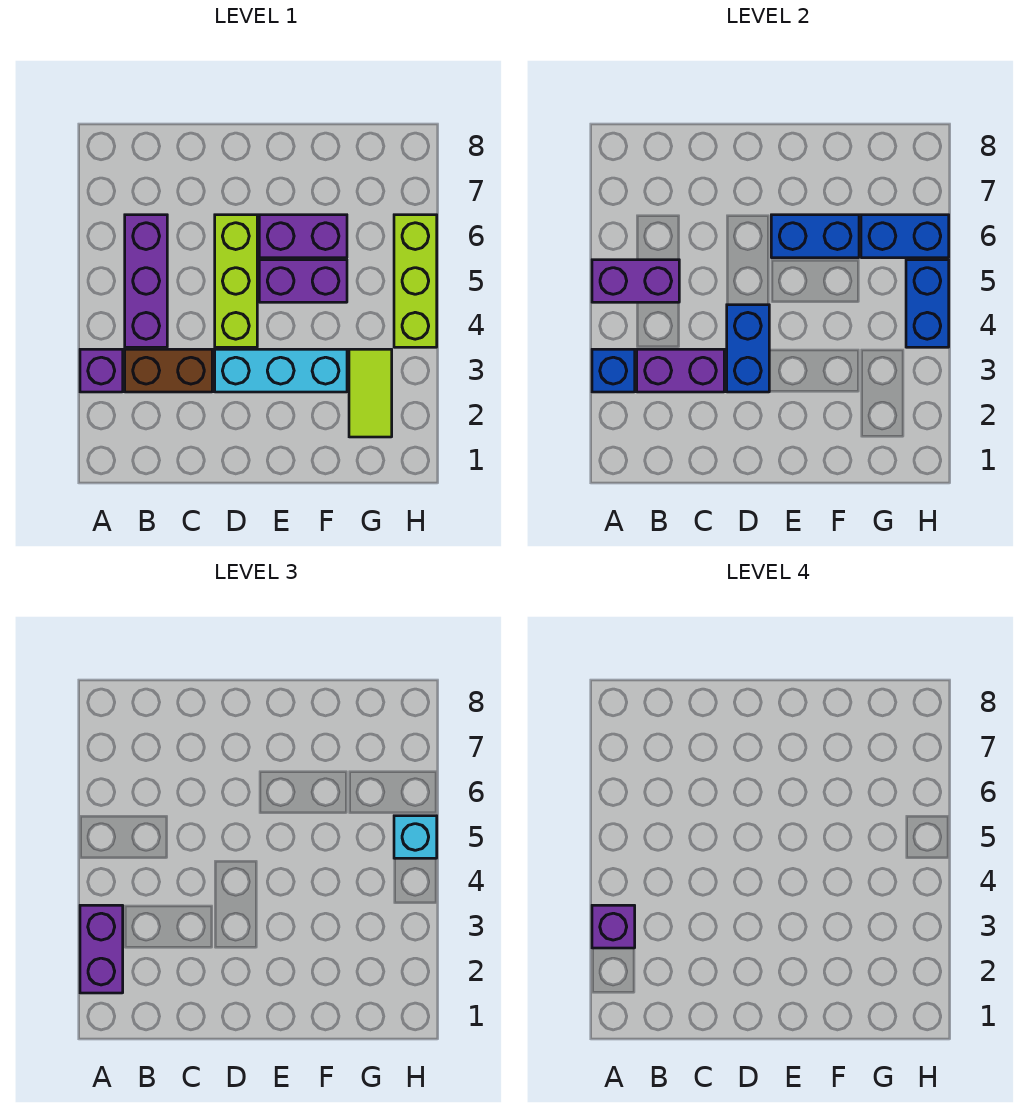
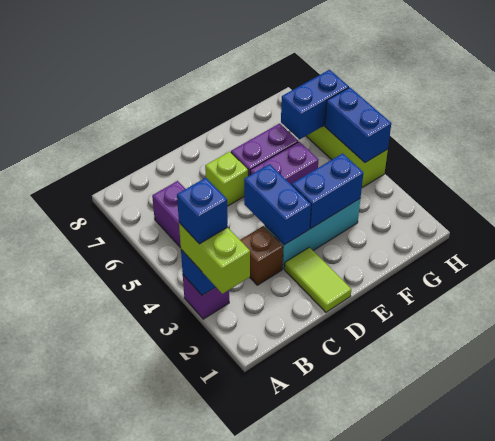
purple brick A2:A3 level 3 -> lime brick A2:A3 level 3
purple brick A3 level 4 -> blue brick A3 level 4
purple brick A5:B5 level 2 -> none
brown brick B3:C3 level 1 -> brown brick C3 level 1
purple brick B3:C3 level 2 -> none
lime brick D4:D6 level 1 -> lime brick D6 level 1
blue brick E6:F6 level 2 -> blue brick E3:F3 level 2
lime tile G2:G3 level 1 -> lime tile D1:D2 level 1
cyan brick H5 level 3 -> none

